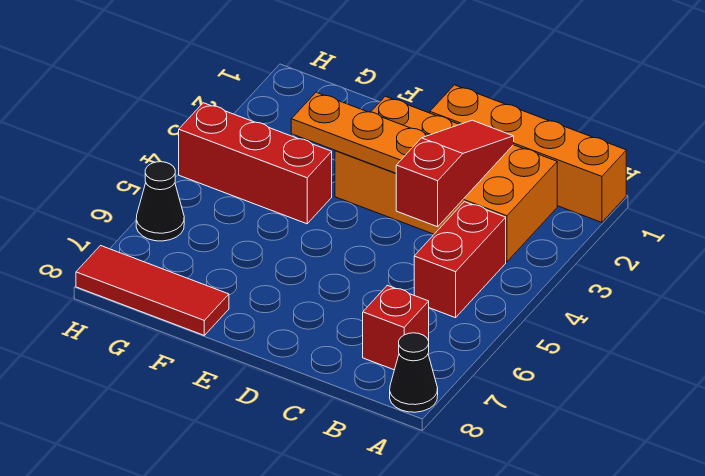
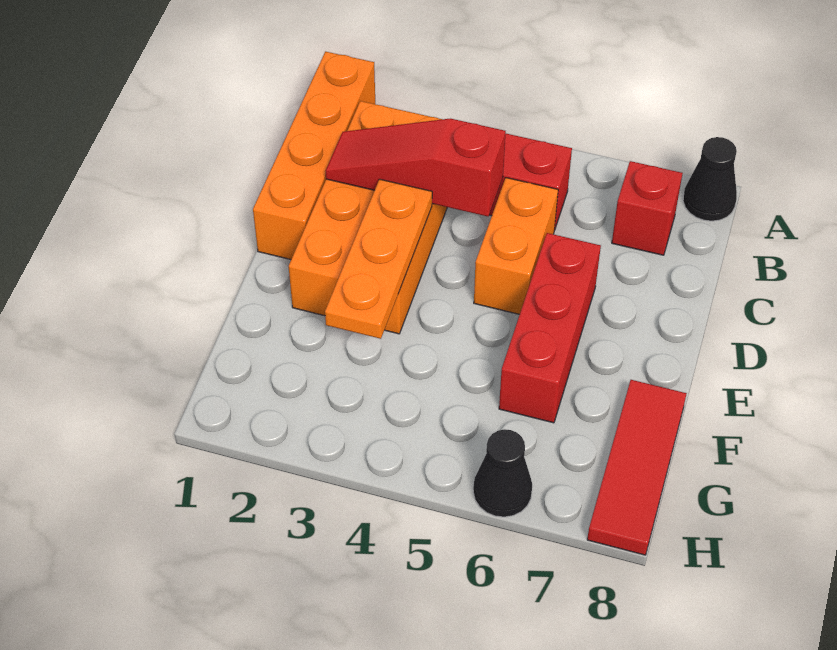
none -> orange brick C5:D5 level 1
red brick F4:H4 level 1 -> red brick D6:F6 level 1

